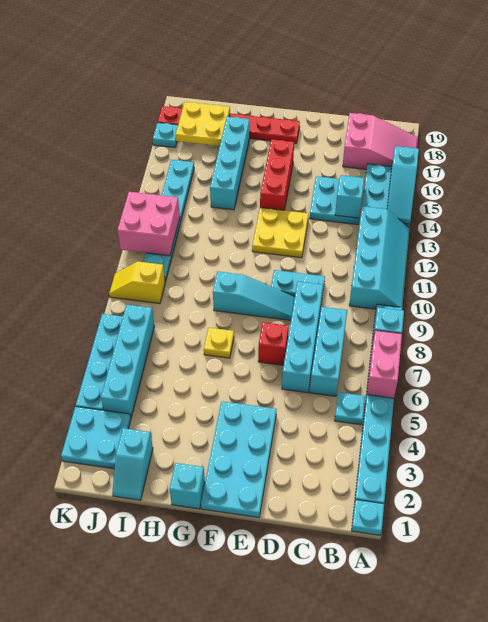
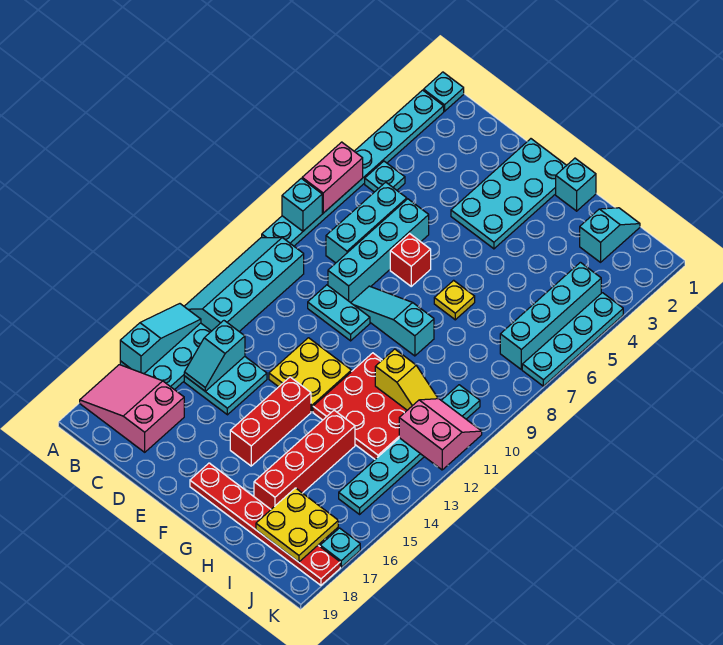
none -> red plate G11:I13 level 1
cyan brick H14:H17 level 1 -> red brick H14:H17 level 1
cyan plate J2:K3 level 1 -> none
yellow slope J9:K9 level 1 top J -> yellow slope H11:I11 level 2 top H
pink brick J11:K12 level 2 -> pink slope J11:K12 level 2 top 12

